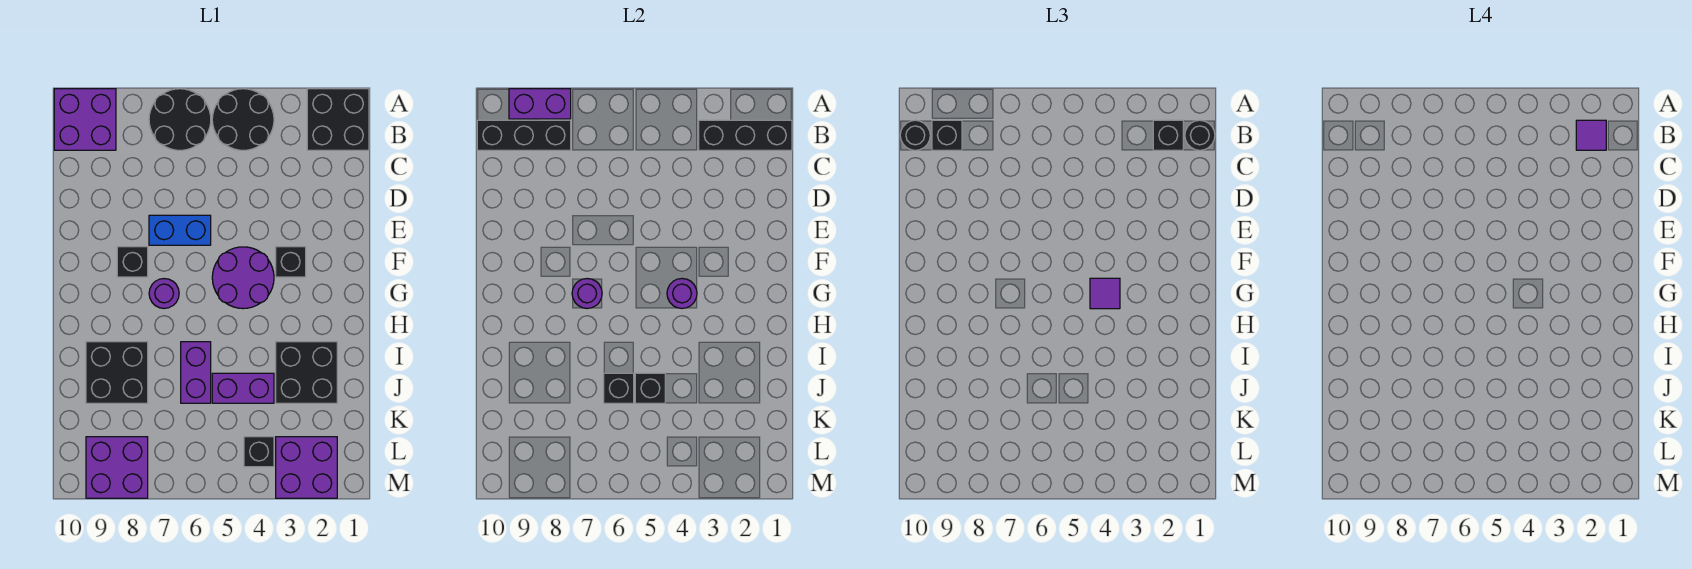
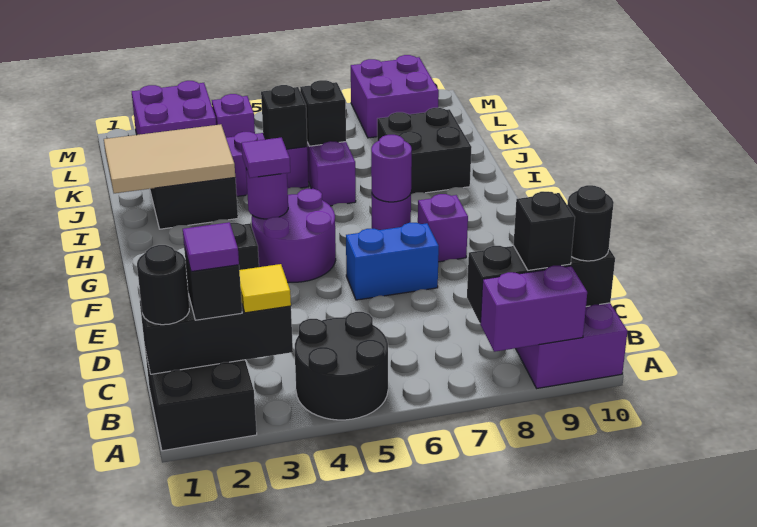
black round brick A6:B7 level 1 -> none
none -> yellow tile B3 level 3
black brick F8 level 1 -> purple brick F8 level 1
none -> tan tile I1:J3 level 2
black brick L4 level 1 -> purple brick L4 level 1

